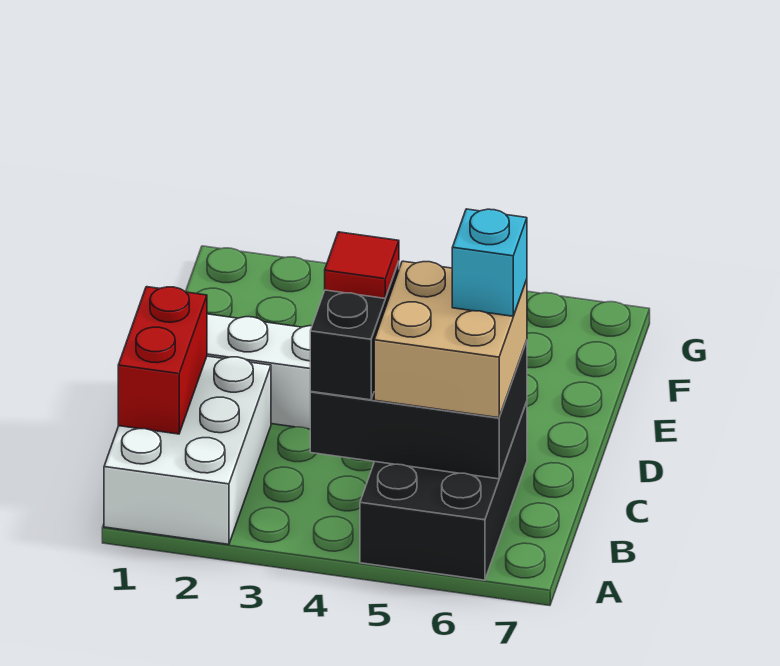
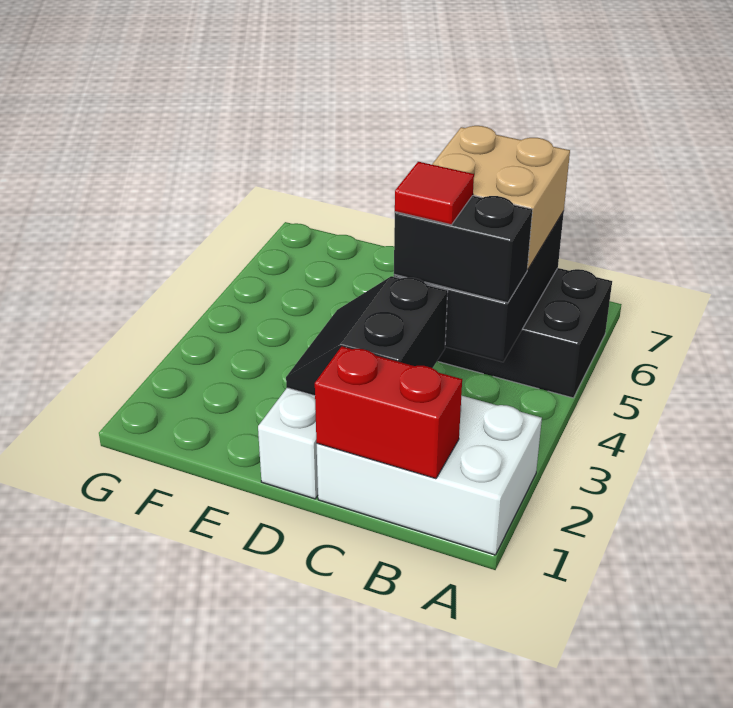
none -> black slope C2:D3 level 2 top C
cyan brick C6 level 4 -> none

